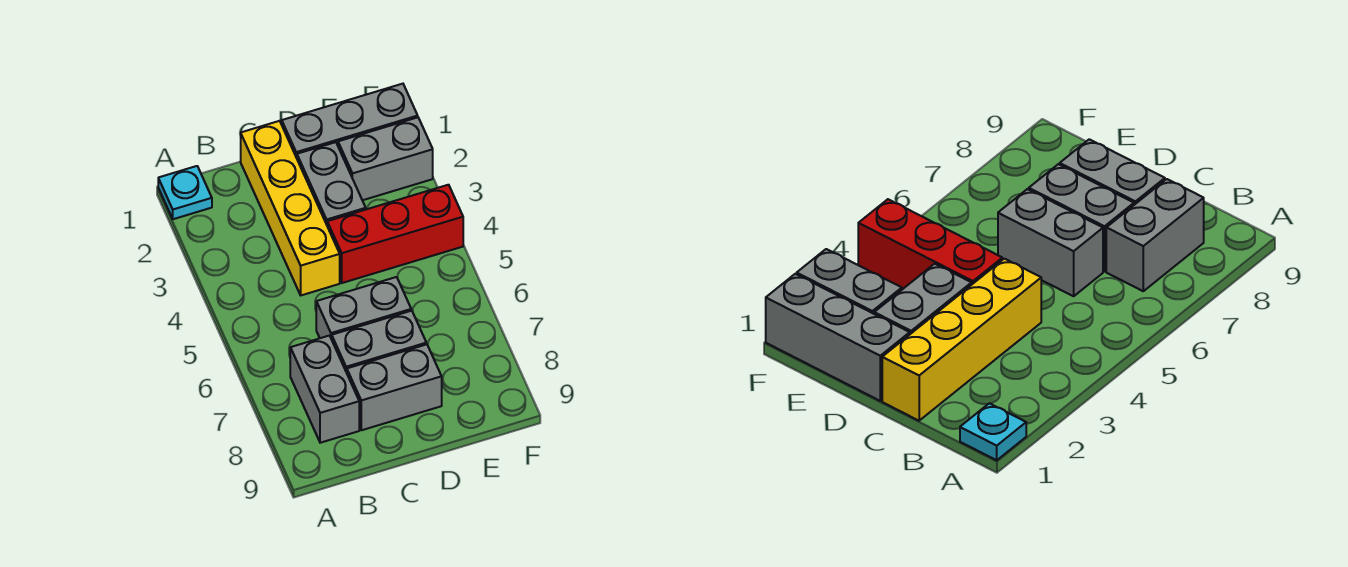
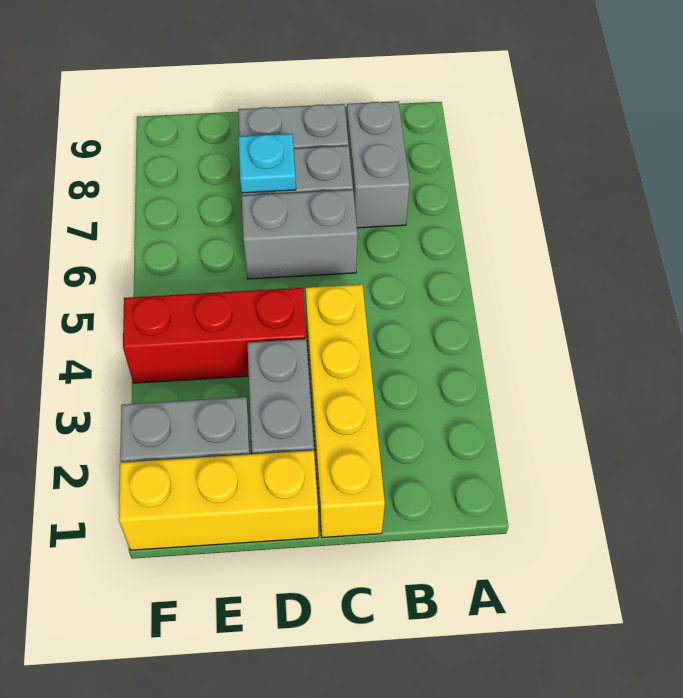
cyan plate A1 level 1 -> cyan plate D7 level 2
grey brick D1:F1 level 1 -> yellow brick D1:F1 level 1

